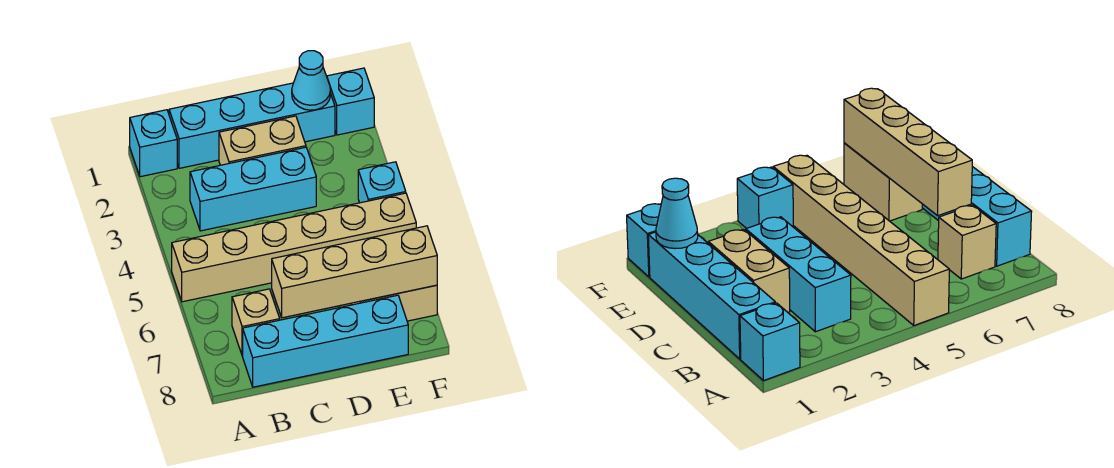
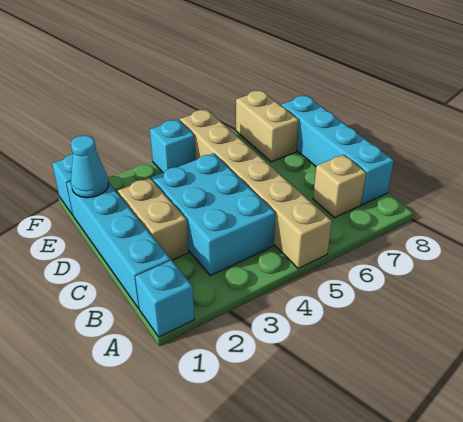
cyan brick B3:D3 level 1 -> cyan brick B3:D4 level 1
tan brick C7:F7 level 2 -> none

